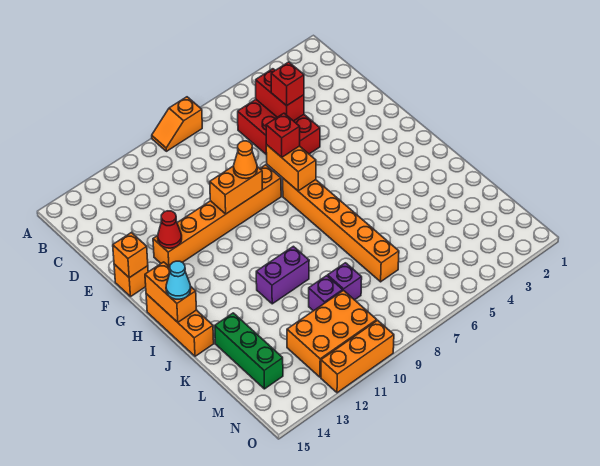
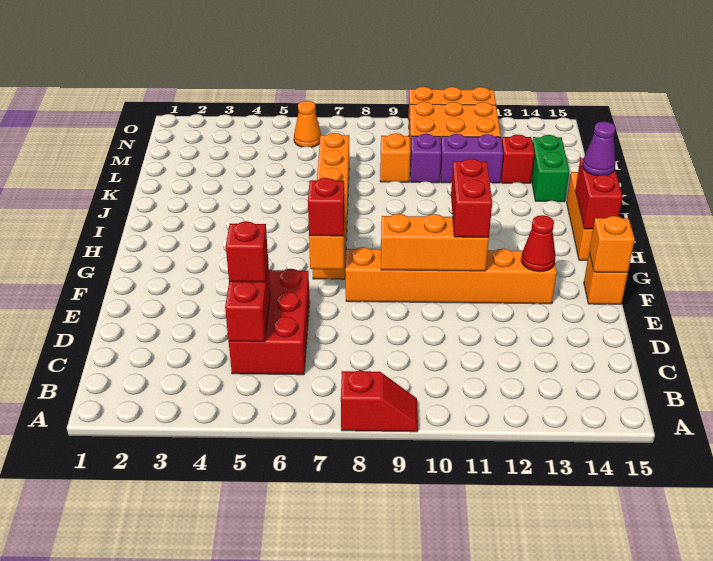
orange slope A8:A9 level 1 top 8 -> red slope A8:A9 level 1 top 8
orange brick F9:F10 level 2 -> orange brick F9:F11 level 2
orange cone F9 level 3 -> orange cone N6 level 1
none -> red brick F11:G11 level 3
orange brick H15:I15 level 2 -> red brick H15:I15 level 2
cyan cone I15 level 3 -> purple cone I15 level 3
purple brick J10:J11 level 1 -> purple brick L11:L12 level 1
green brick K14:M14 level 1 -> green brick K14:L14 level 1
purple brick L9 level 1 -> orange brick L9 level 1
none -> red brick L13 level 1

